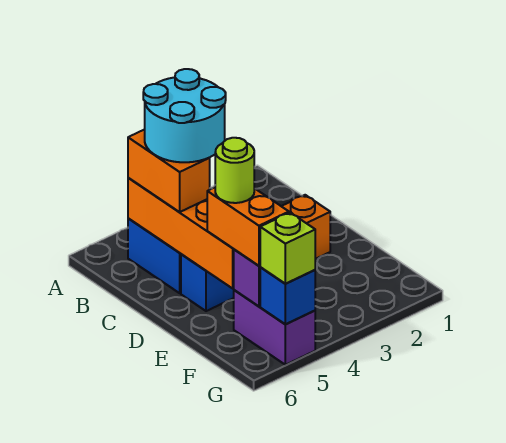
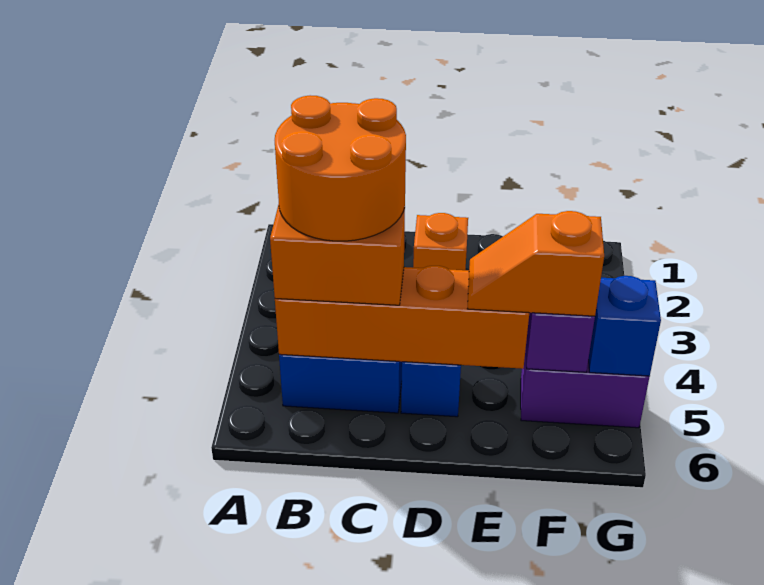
cyan round brick B4:C5 level 4 -> orange round brick B4:C5 level 4
orange brick E5:F5 level 3 -> orange slope E5:F5 level 3 top F
lime round brick E5 level 4 -> none
lime brick G5 level 3 -> none

